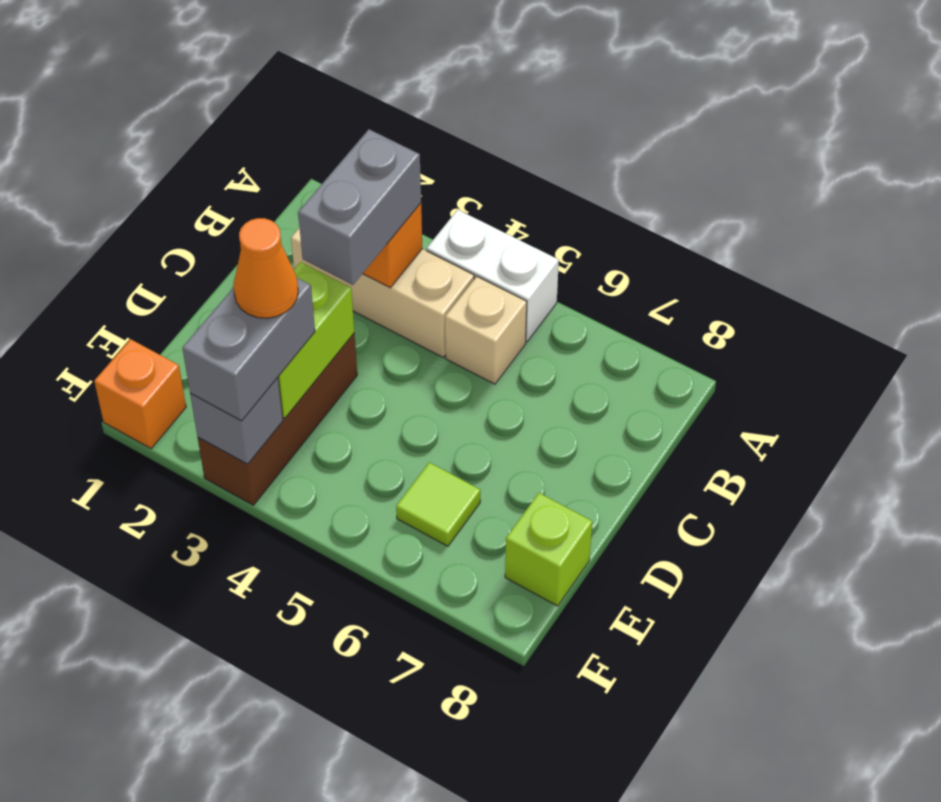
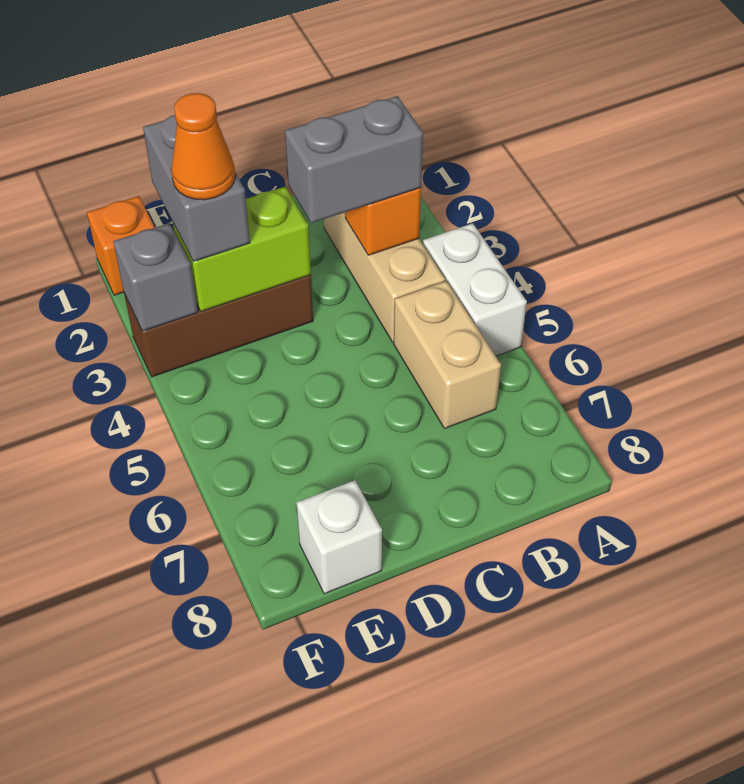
tan brick B5 level 1 -> tan brick B5:B6 level 1
grey brick E3:F3 level 3 -> grey brick E2:E3 level 3
lime tile E6 level 1 -> none
lime brick E8 level 1 -> white brick E8 level 1

